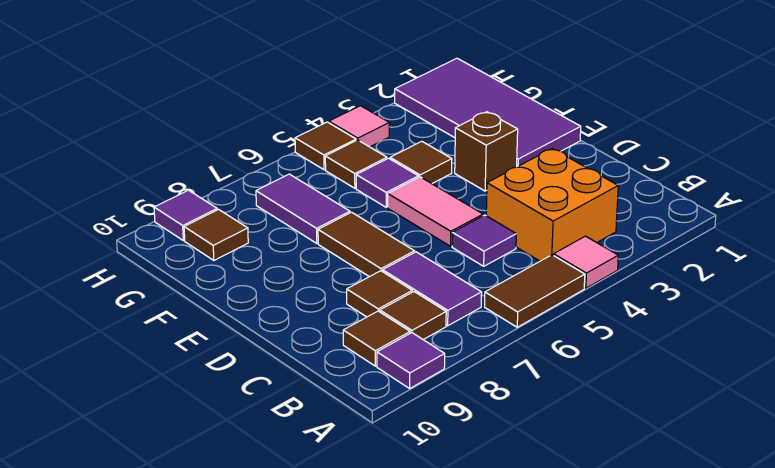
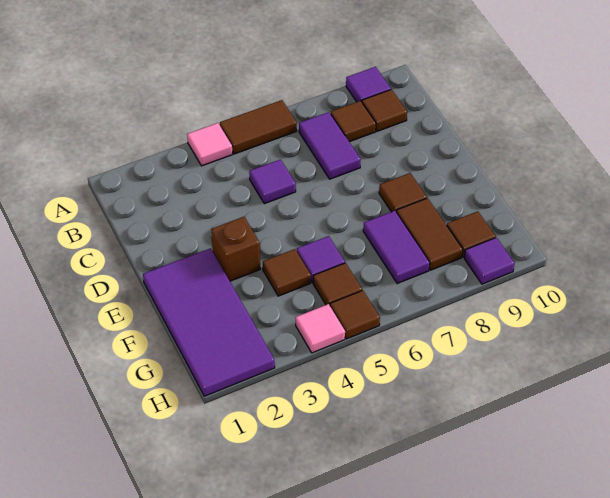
orange brick B3:C4 level 1 -> none
brown tile C8 level 1 -> brown tile E8 level 1
pink tile D5:E5 level 1 -> none
brown tile D7:E7 level 1 -> brown tile F8:G8 level 1

